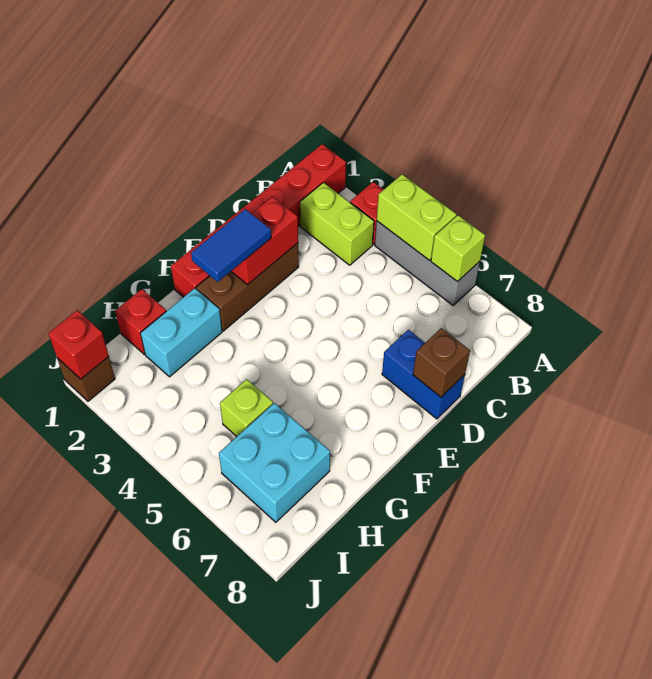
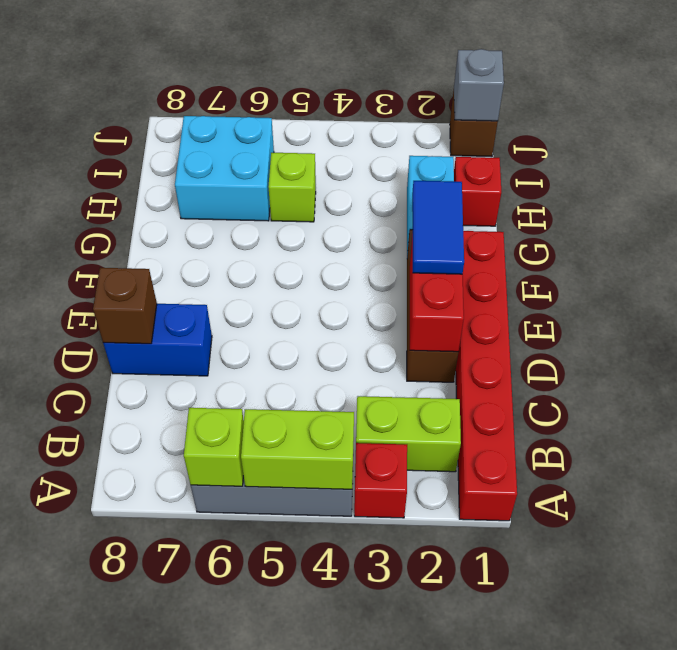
red brick J1 level 2 -> grey brick J1 level 2

